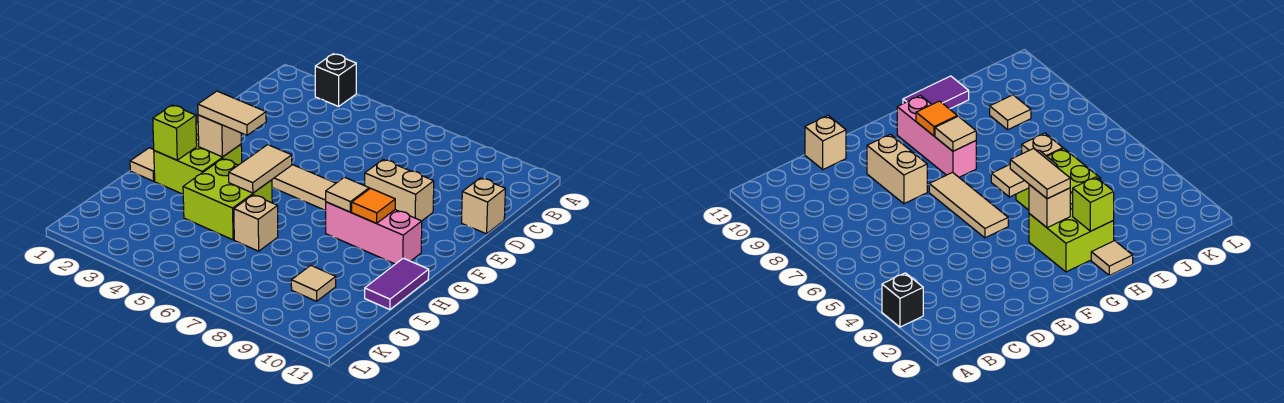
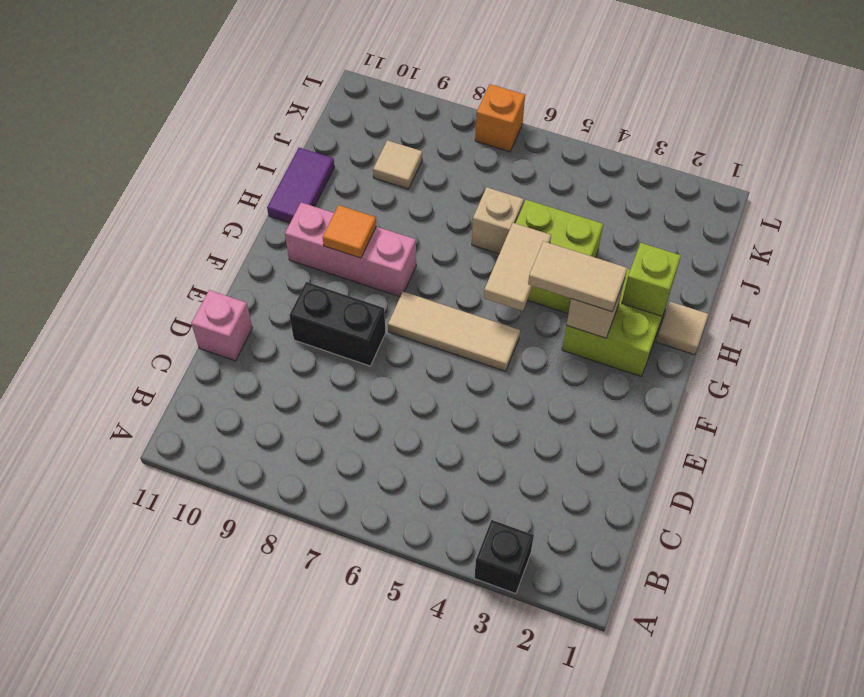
tan brick D11 level 1 -> pink brick D11 level 1
tan brick E8:E9 level 1 -> black brick E8:E9 level 1
tan tile G8 level 2 -> none
none -> orange brick L7 level 1

